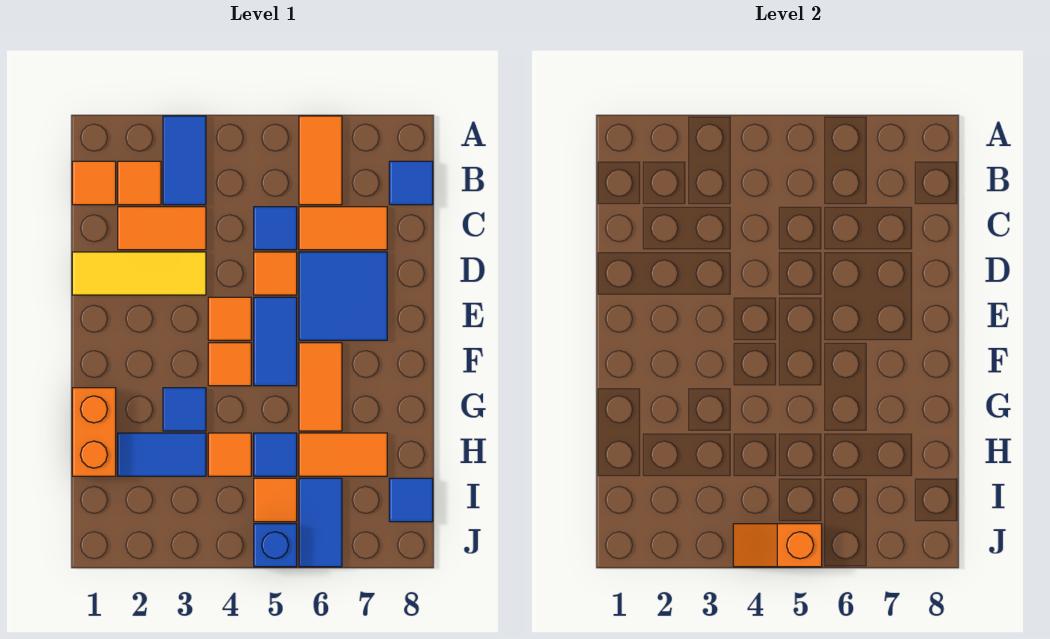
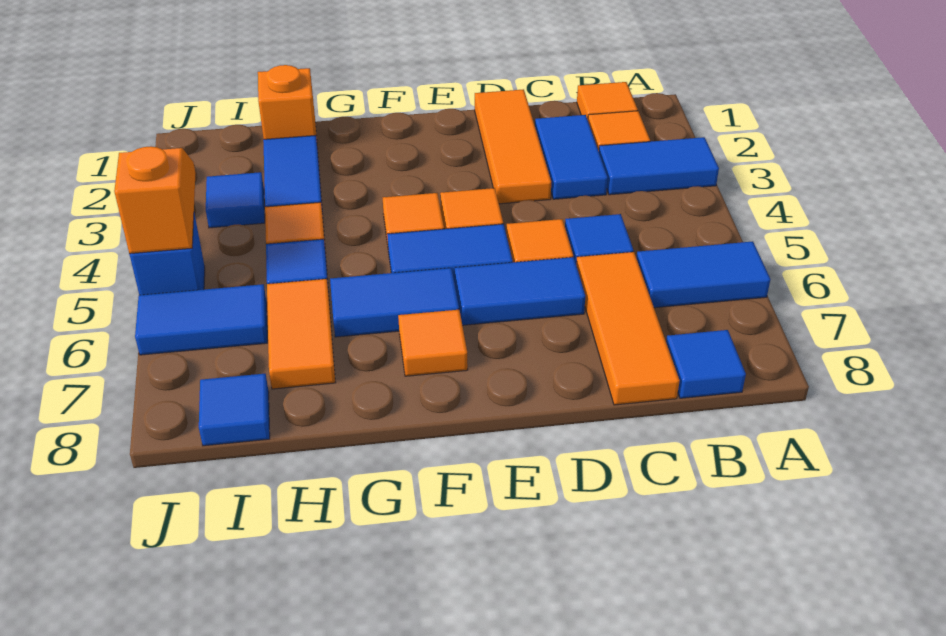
orange tile A6:B6 level 1 -> blue tile A6:B6 level 1
orange tile C2:C3 level 1 -> blue tile C2:C3 level 1
orange tile C6:C7 level 1 -> orange tile C6:C8 level 1
yellow tile D1:D3 level 1 -> orange tile D1:D3 level 1
blue tile D6:E7 level 1 -> blue tile D6:E6 level 1
orange tile F6:G6 level 1 -> blue tile F6:G6 level 1
orange brick G1:H1 level 1 -> orange brick H1 level 1
blue tile G3 level 1 -> blue tile I3 level 1
orange tile I5 level 1 -> orange tile F7 level 1

